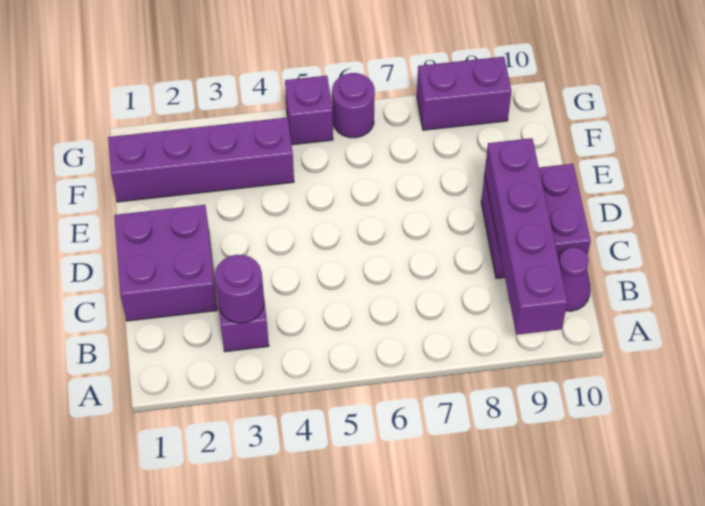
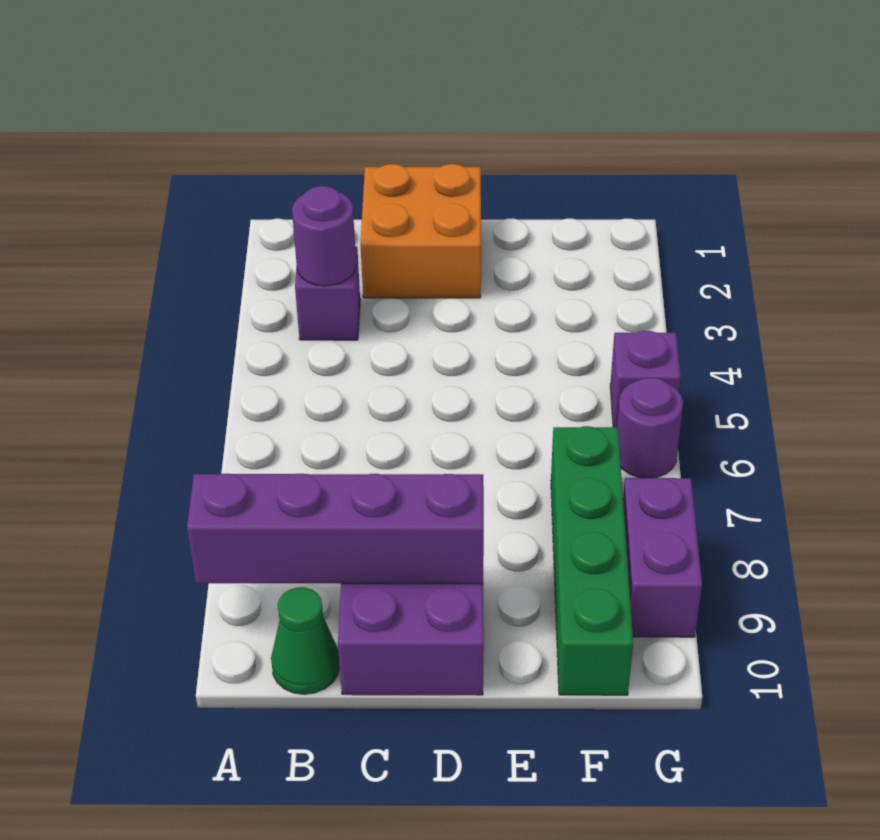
purple cone B10 level 1 -> green cone B10 level 1
purple brick C1:D2 level 1 -> orange brick C1:D2 level 1
purple brick F1:F4 level 1 -> none
none -> green brick F7:F10 level 1

